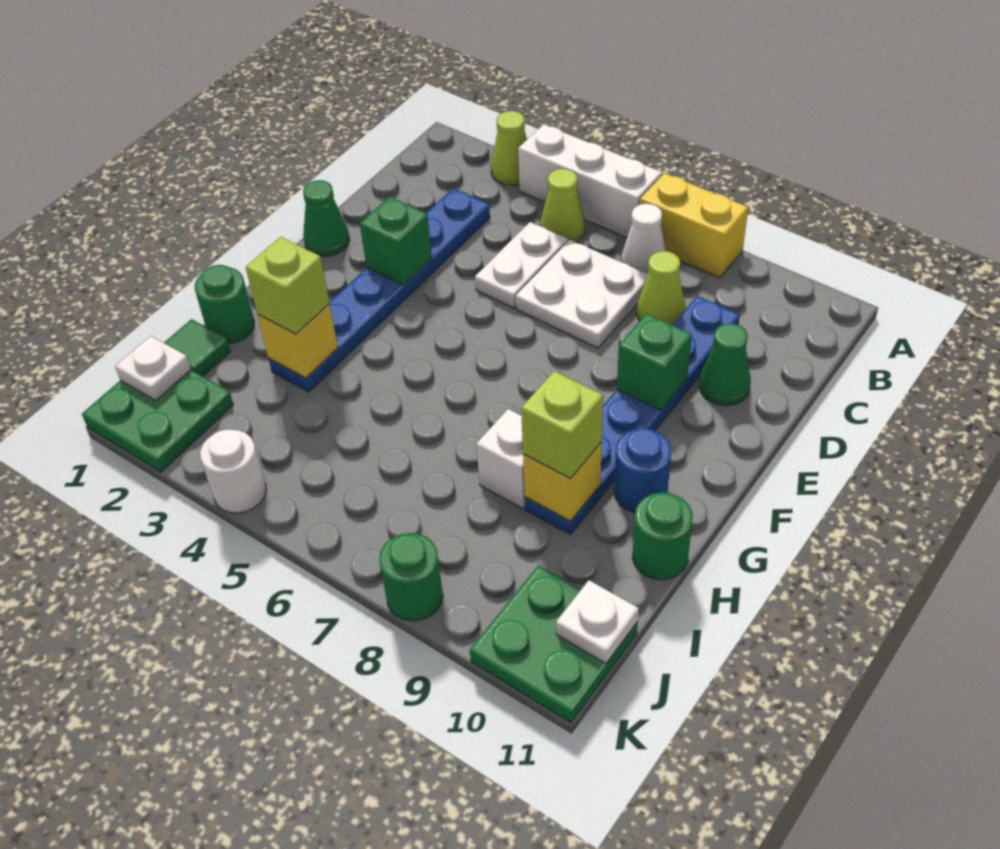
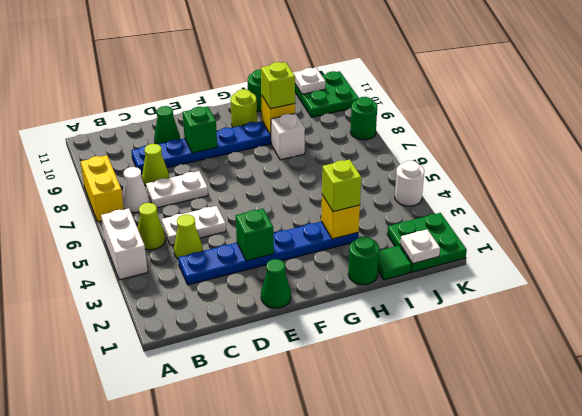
lime cone A3 level 1 -> lime cone C4 level 1
white brick A4:A6 level 1 -> white brick A4:A5 level 1
white plate C6:D7 level 1 -> white plate C7:D7 level 1
blue round brick G10 level 1 -> lime round brick G10 level 1

